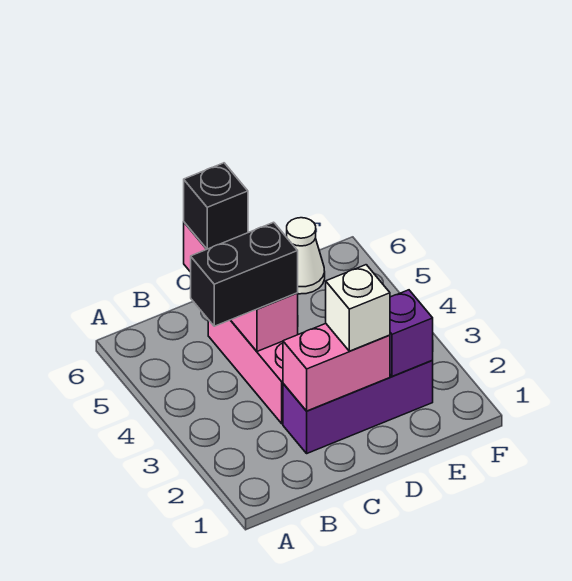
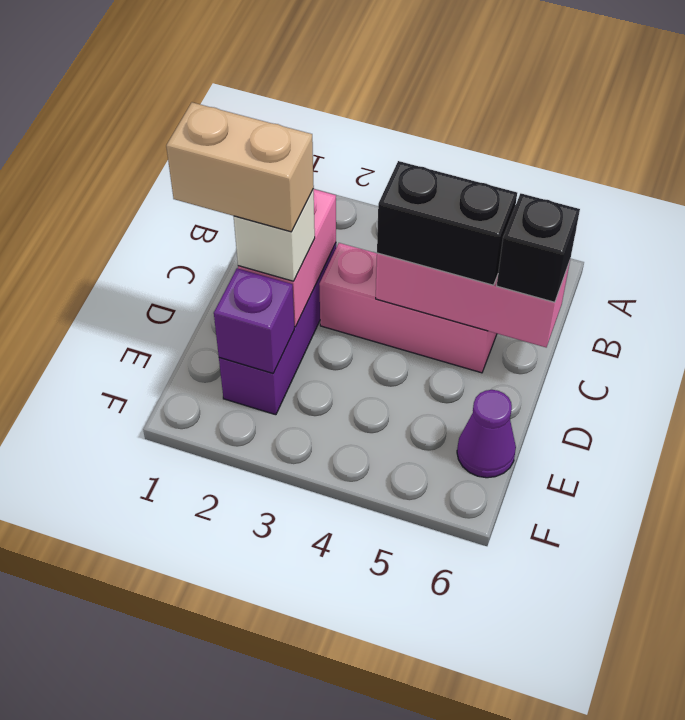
black brick B4:C4 level 3 -> black brick C4:C5 level 3
none -> tan brick D1:D2 level 4
white cone E6 level 1 -> purple cone E6 level 1

